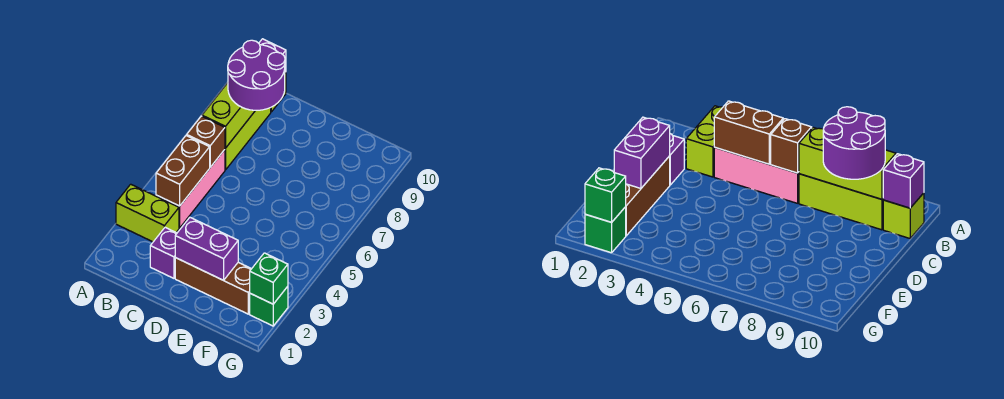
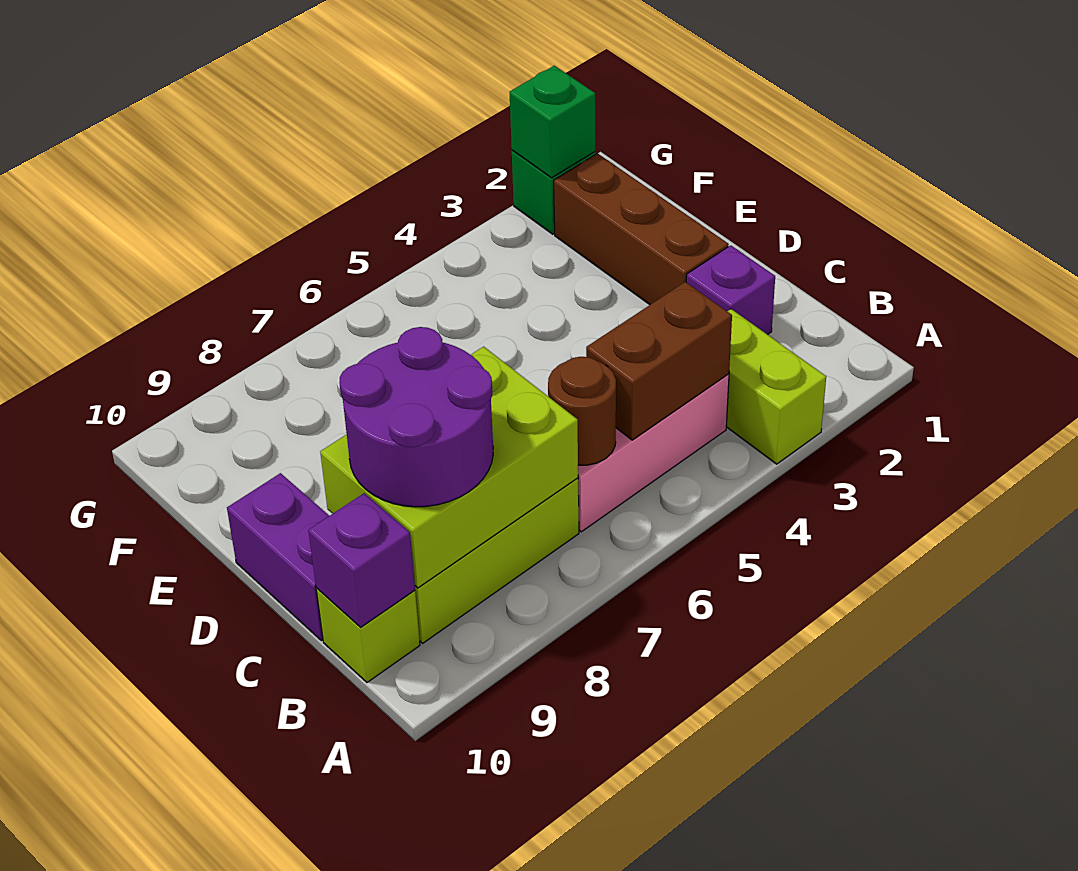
brown brick B6 level 2 -> brown round brick B6 level 2
lime brick B7:B9 level 2 -> lime brick B7:C9 level 2
purple brick D2:E2 level 2 -> purple brick C10:D10 level 1

